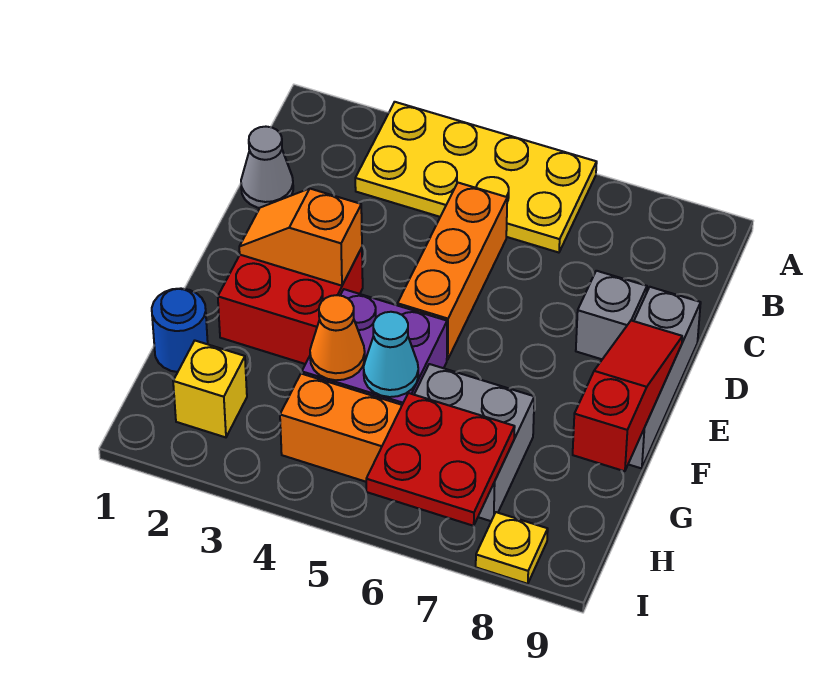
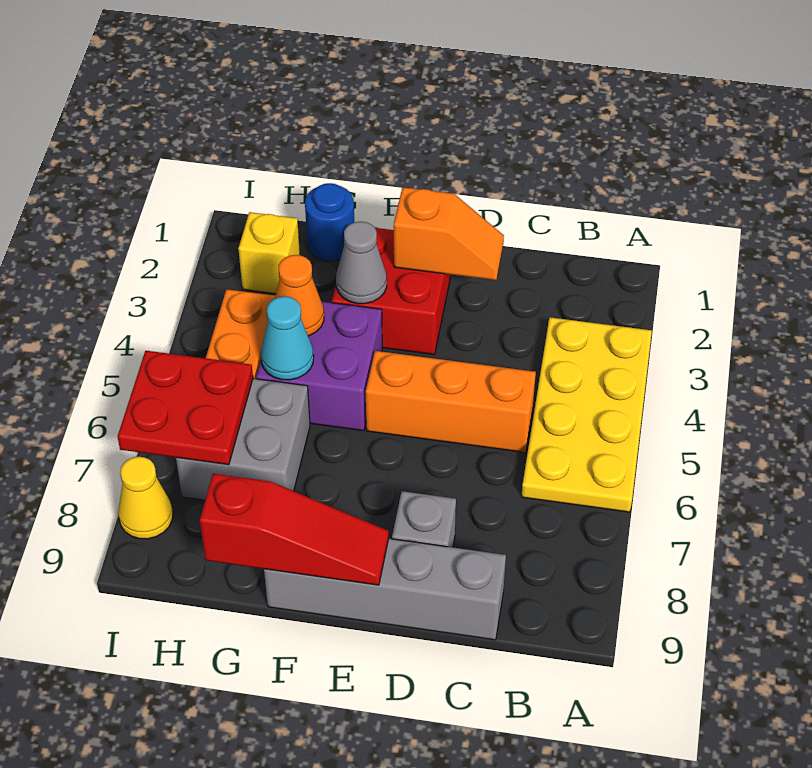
grey cone C1 level 1 -> grey cone F3 level 2
grey brick D9:F9 level 1 -> grey brick C9:F9 level 1
orange slope E2:E3 level 2 top 3 -> orange slope D2:E2 level 2 top E
yellow plate I8 level 1 -> yellow cone I8 level 1

